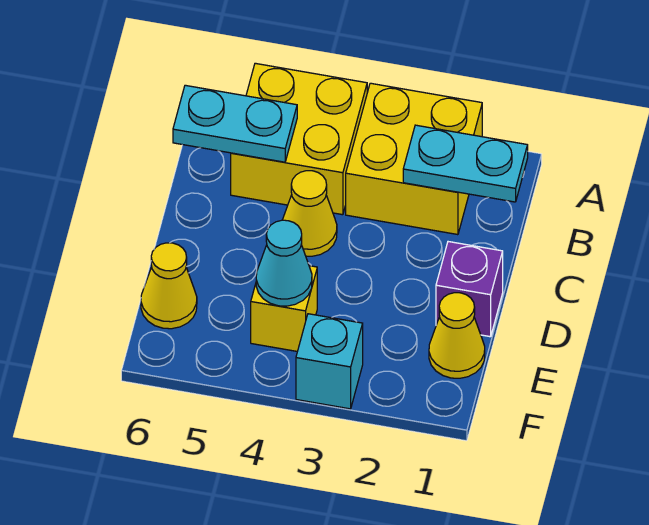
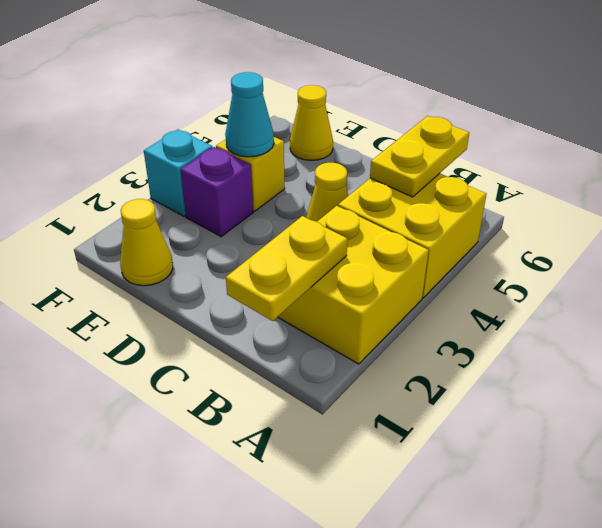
cyan plate B1:B2 level 2 -> yellow plate B1:B2 level 2
cyan plate B5:B6 level 2 -> yellow plate B5:B6 level 2
purple brick D1 level 1 -> purple brick E3 level 1

